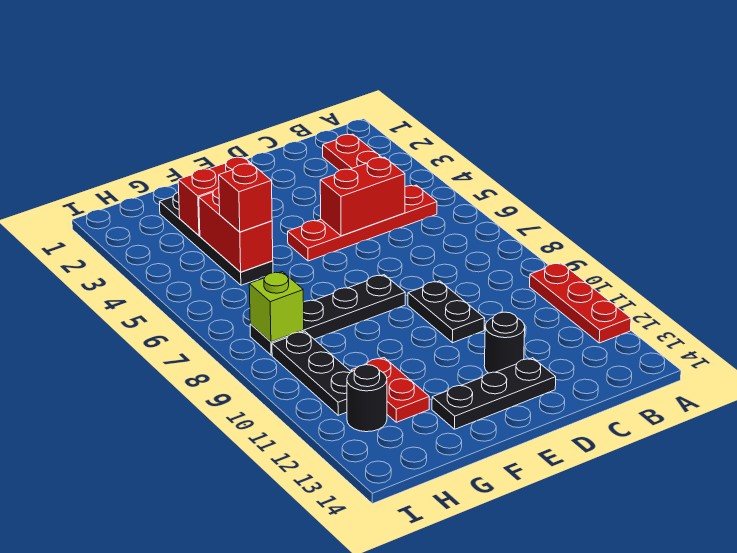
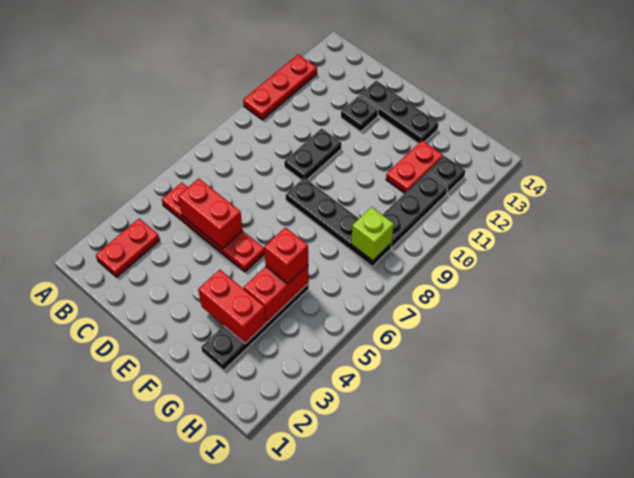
black round brick D12 level 1 -> black plate D12 level 1
black round brick H12 level 1 -> black plate H12 level 1

